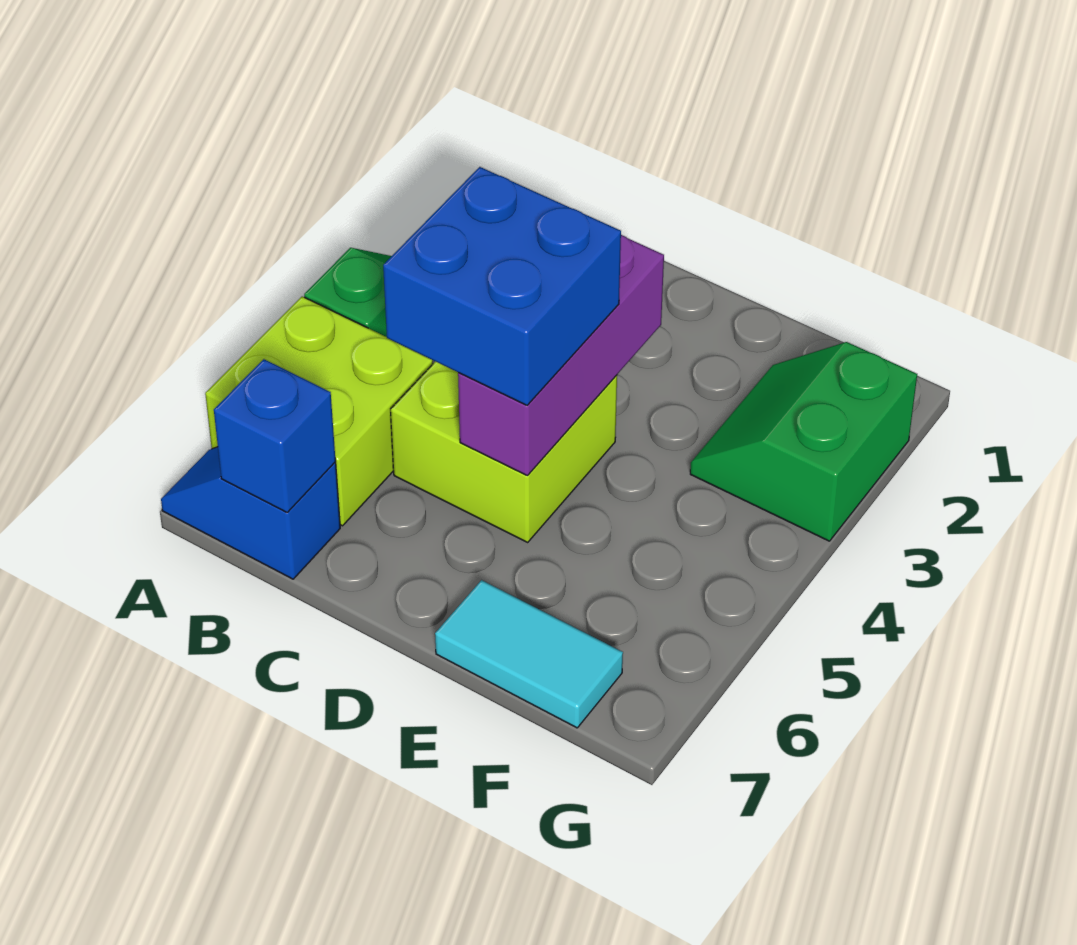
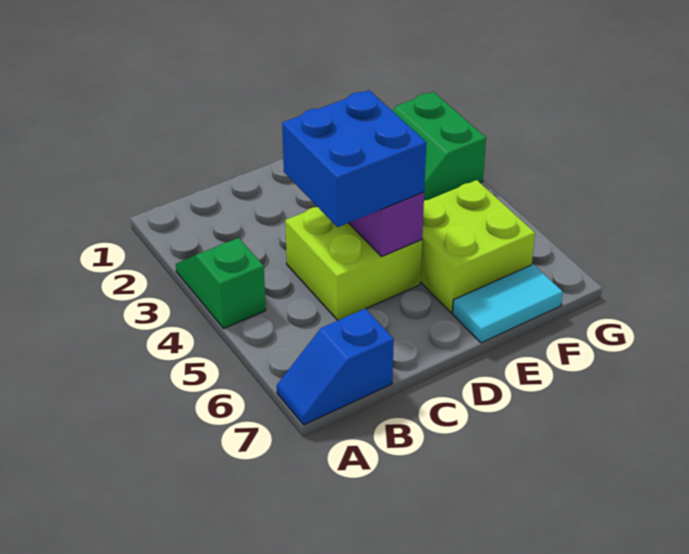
lime brick A5:B6 level 1 -> lime brick E5:F6 level 1
blue brick B7 level 2 -> none

